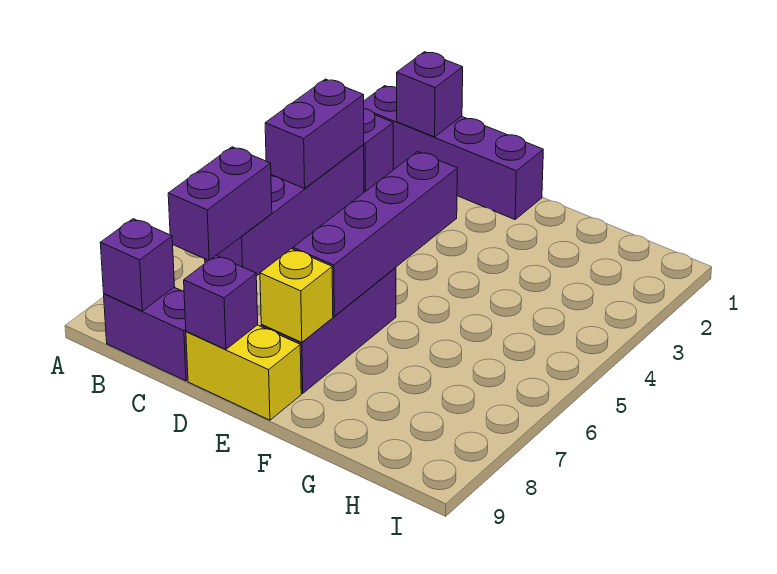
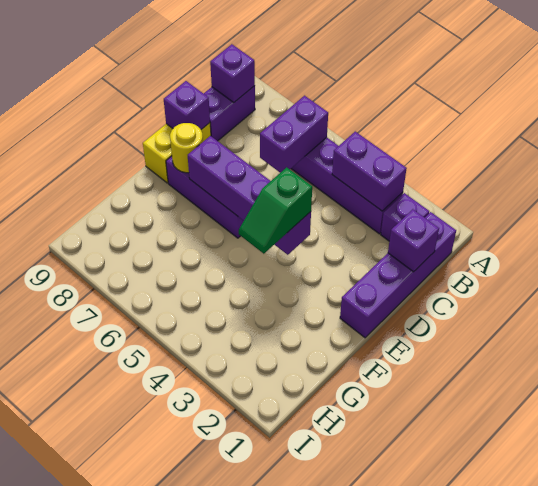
purple brick B6:B7 level 2 -> purple brick B6:C6 level 2
none -> green slope E4:F4 level 3 top E
yellow brick E8 level 2 -> yellow round brick E8 level 2

